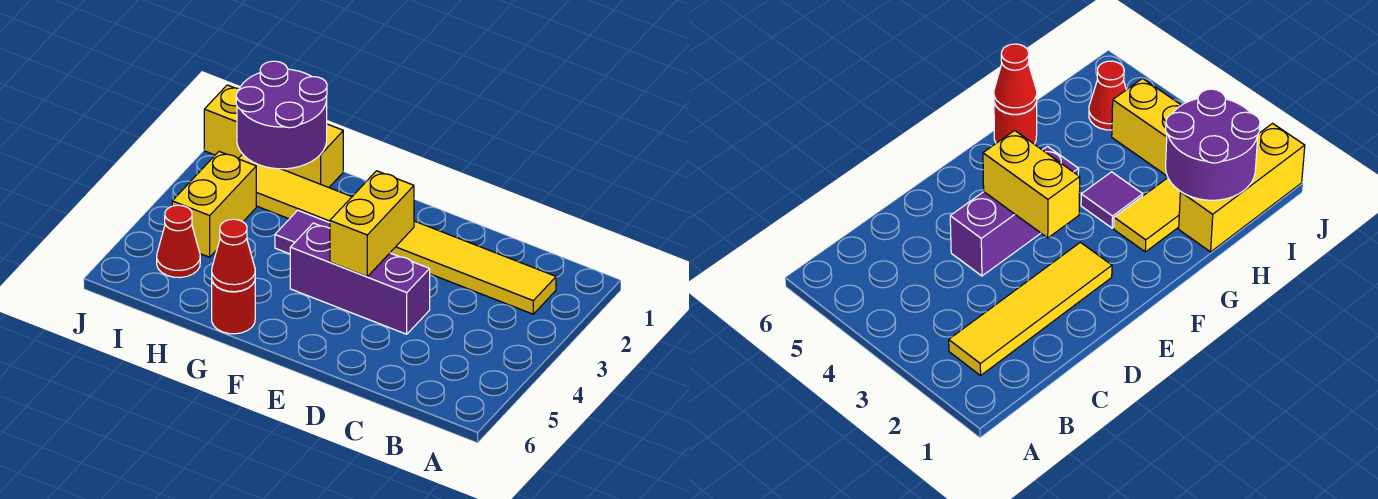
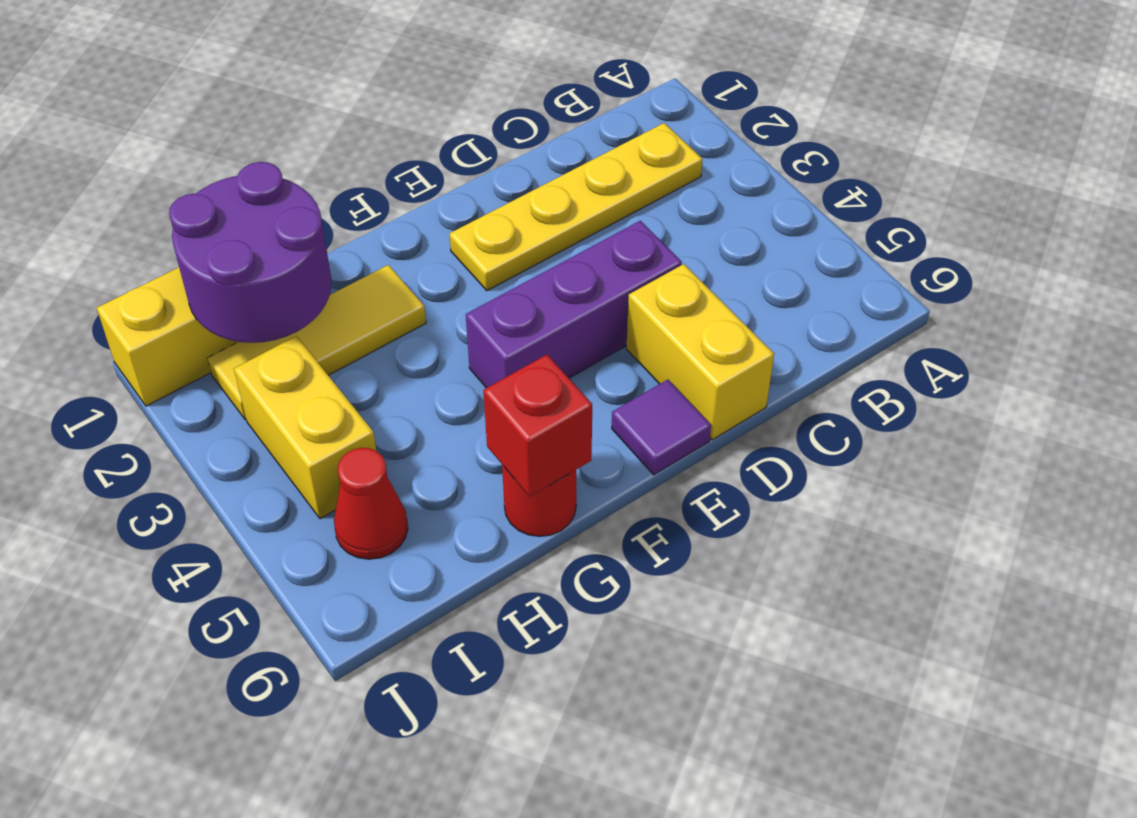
yellow tile B2:E2 level 1 -> yellow plate B2:E2 level 1
yellow brick E3:E4 level 2 -> yellow brick D5:D6 level 1
purple tile G3 level 1 -> purple tile E6 level 1
red cone G6 level 2 -> red brick G6 level 2

